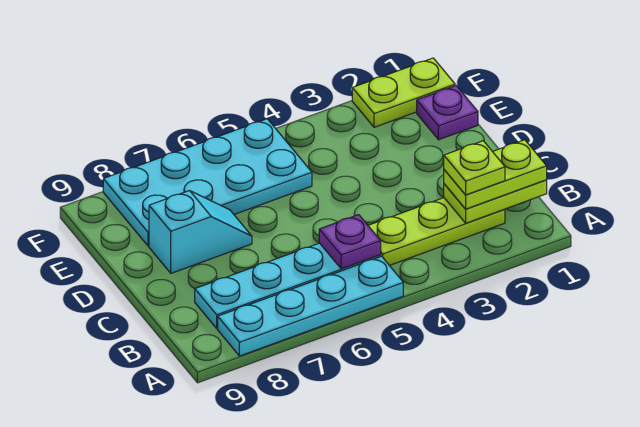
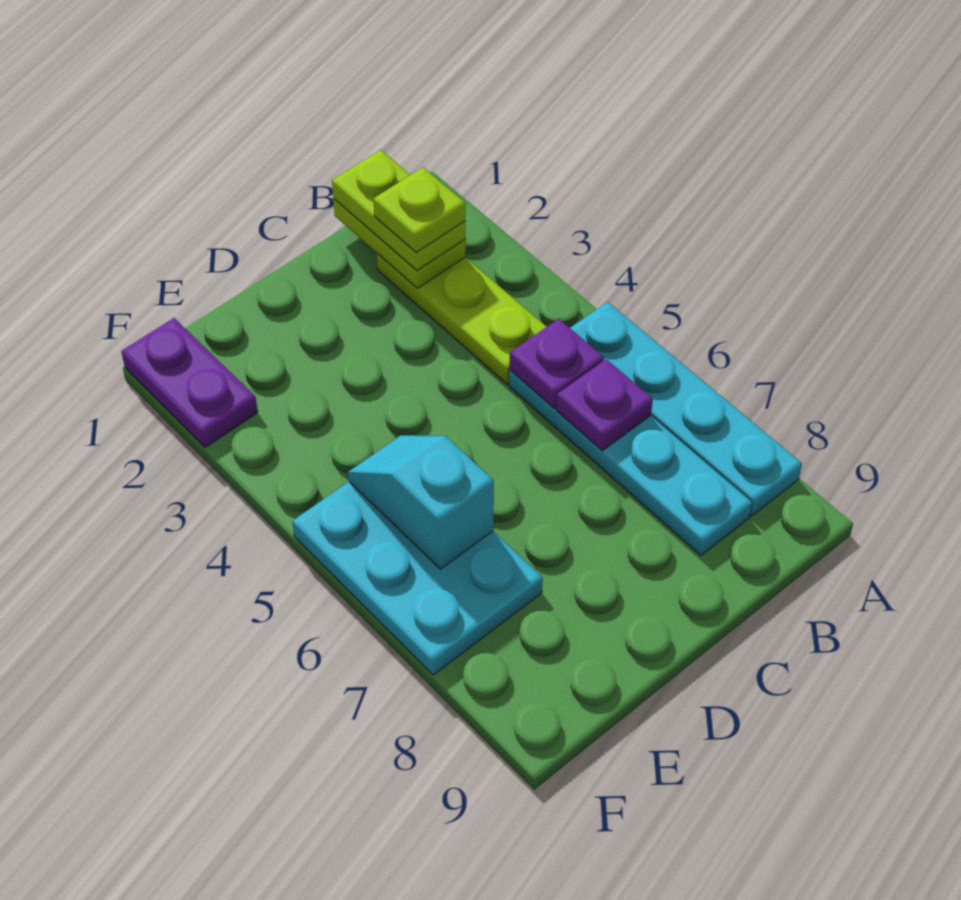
cyan slope D7:D8 level 1 top 8 -> cyan slope E5:E6 level 2 top 6
purple plate E1 level 1 -> purple plate B6 level 2
cyan plate E5:F8 level 1 -> cyan plate E5:F7 level 1
lime plate F1:F2 level 1 -> purple plate F1:F2 level 1

